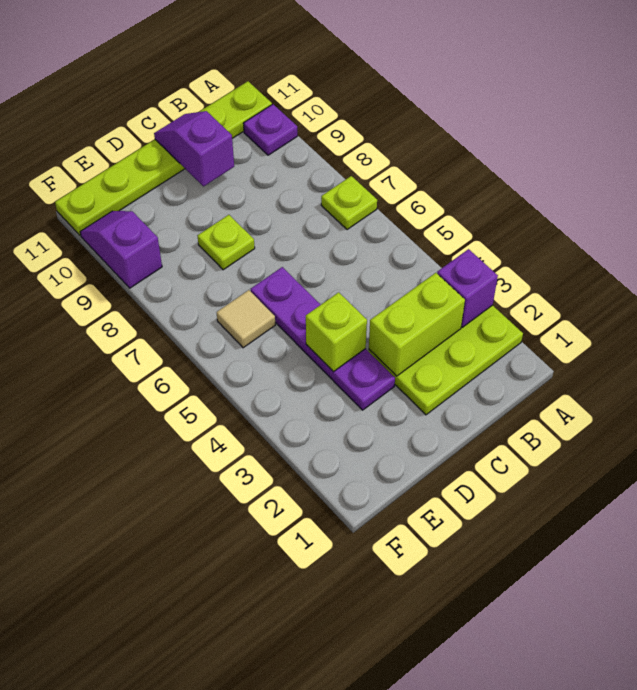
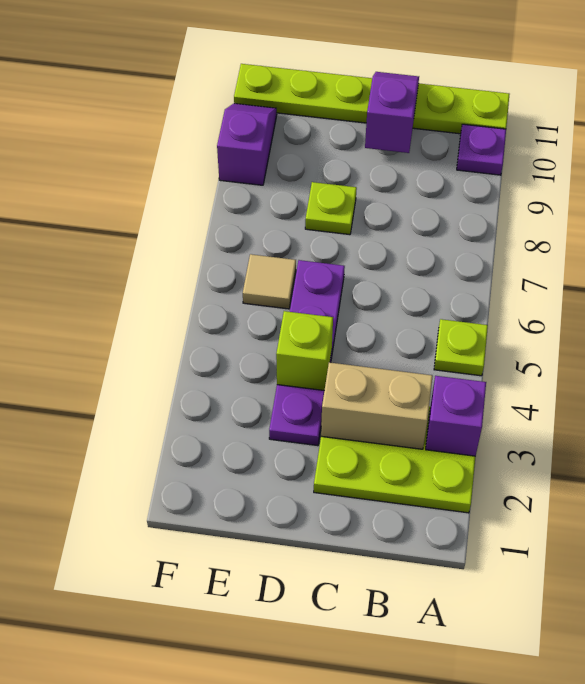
lime plate A7 level 1 -> lime plate A5 level 1
lime brick B3:C3 level 2 -> tan brick B3:C3 level 2

